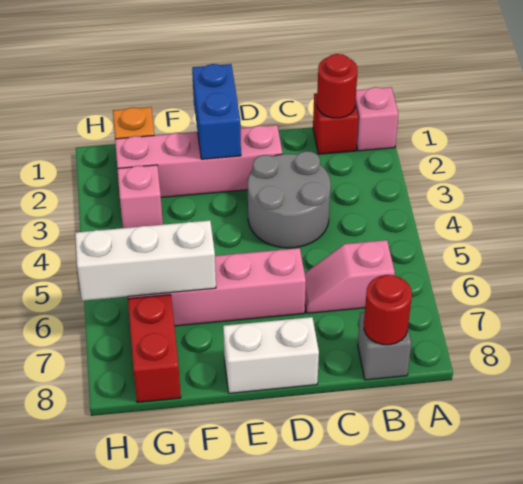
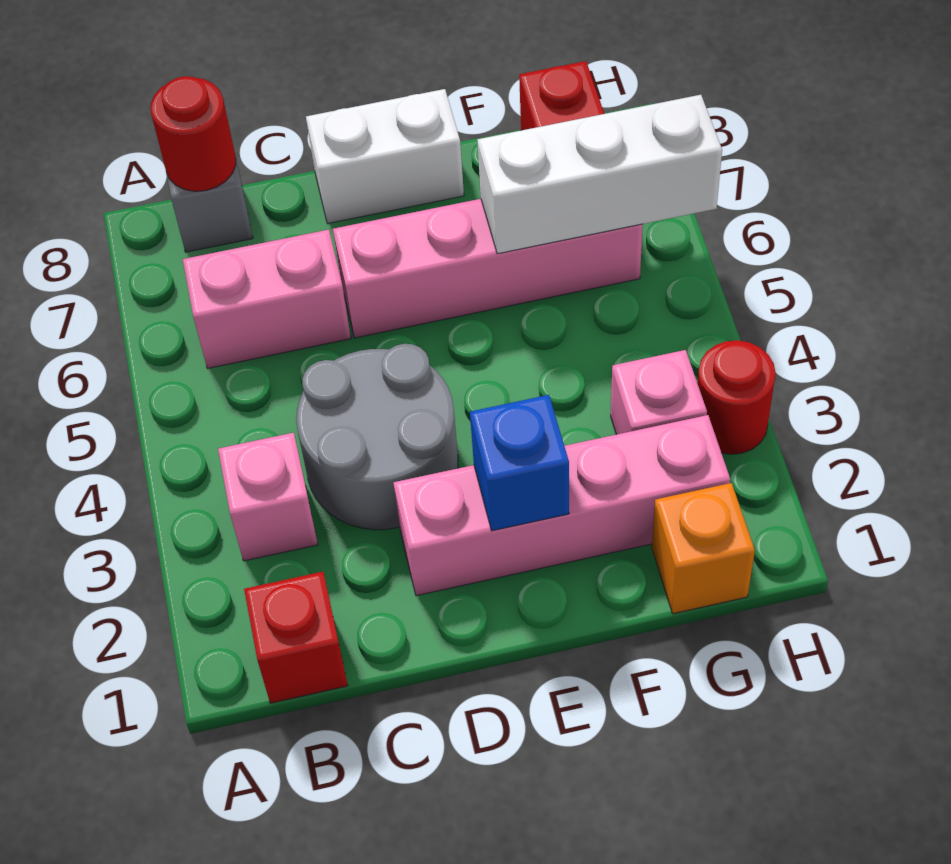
pink brick A1 level 1 -> pink brick B3 level 1
red round brick B1 level 2 -> red round brick H3 level 1
pink slope B6:C6 level 1 top B -> pink brick B6:C6 level 1
blue brick E1:E2 level 2 -> blue brick E2 level 2

